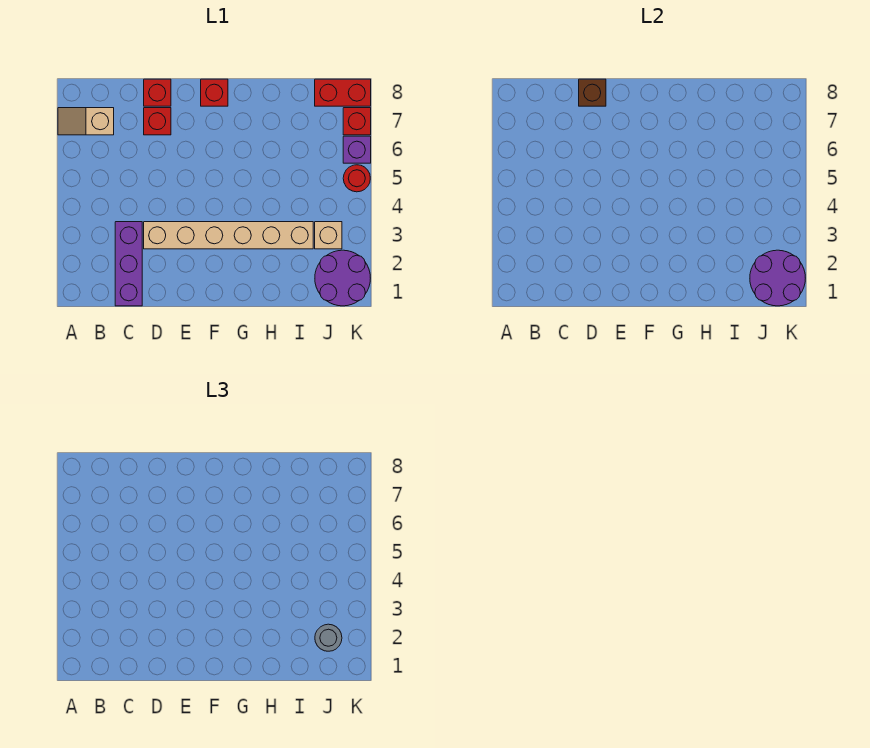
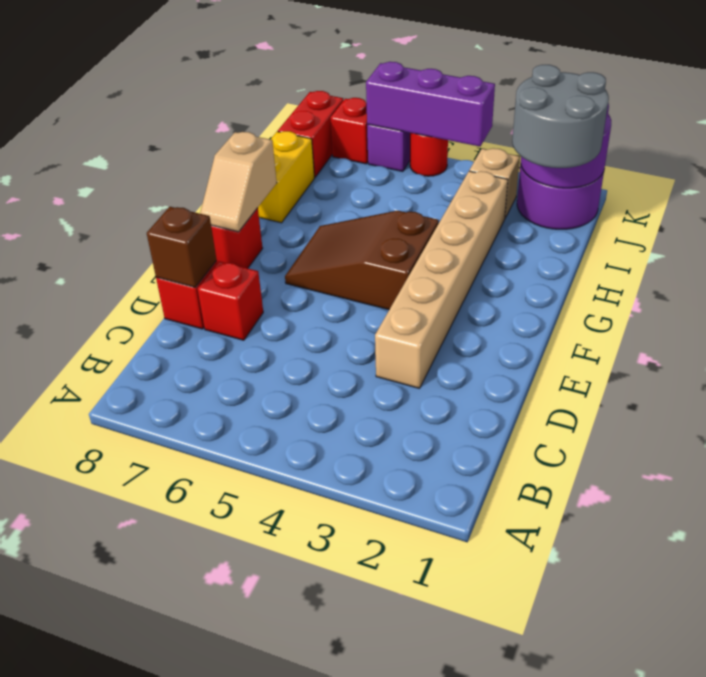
tan slope A7:B7 level 1 top B -> tan slope F8:G8 level 2 top G
purple brick C1:C3 level 1 -> purple brick K4:K6 level 2
none -> brown slope F4:G6 level 1 top 4
none -> yellow brick H8:I8 level 1
grey round brick J2 level 3 -> grey round brick I1:J2 level 3

